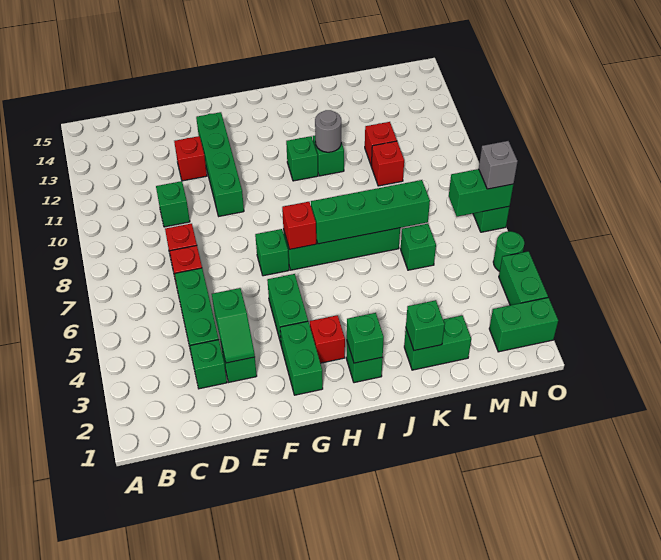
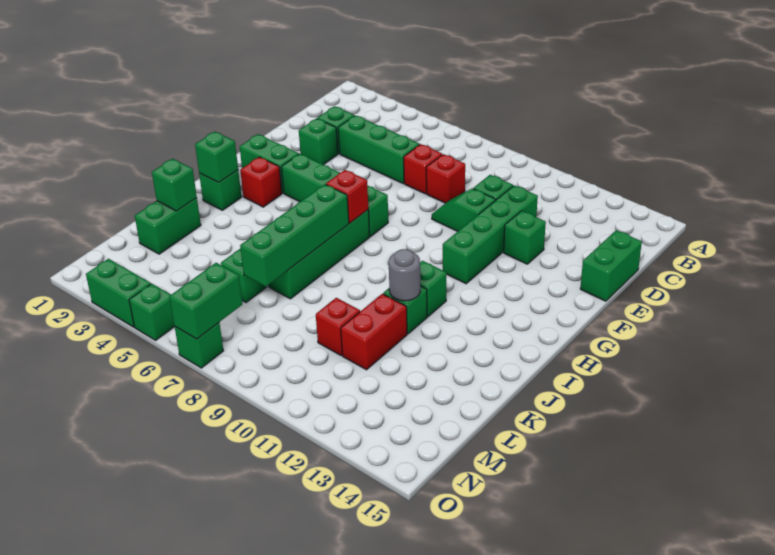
green slope E3:E4 level 2 top 4 -> green slope E9:E10 level 1 top 10
red brick E12 level 1 -> green brick E12 level 1
green brick F10:F13 level 1 -> green brick D11:G11 level 1
red brick L11 level 1 -> red brick K11:L11 level 1
green brick N2:O2 level 1 -> green brick D15:E15 level 1
green round brick O5 level 1 -> green brick O5 level 1
grey brick O7 level 3 -> none

